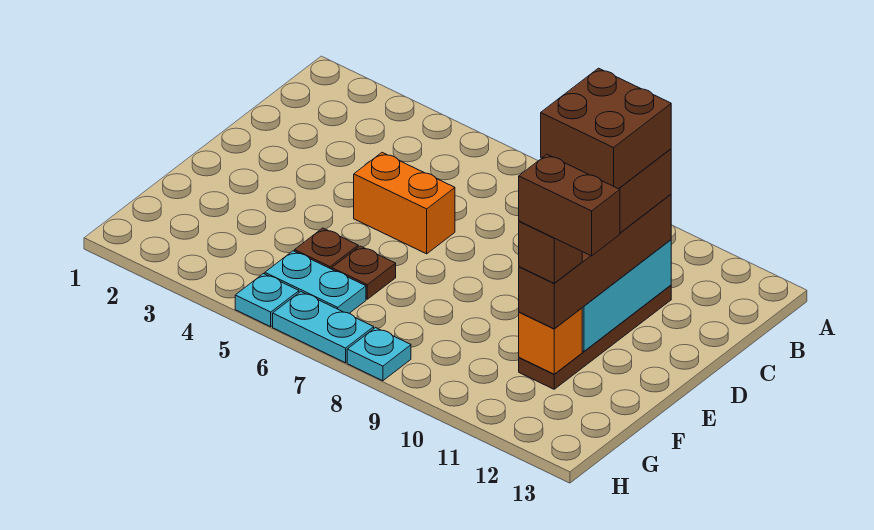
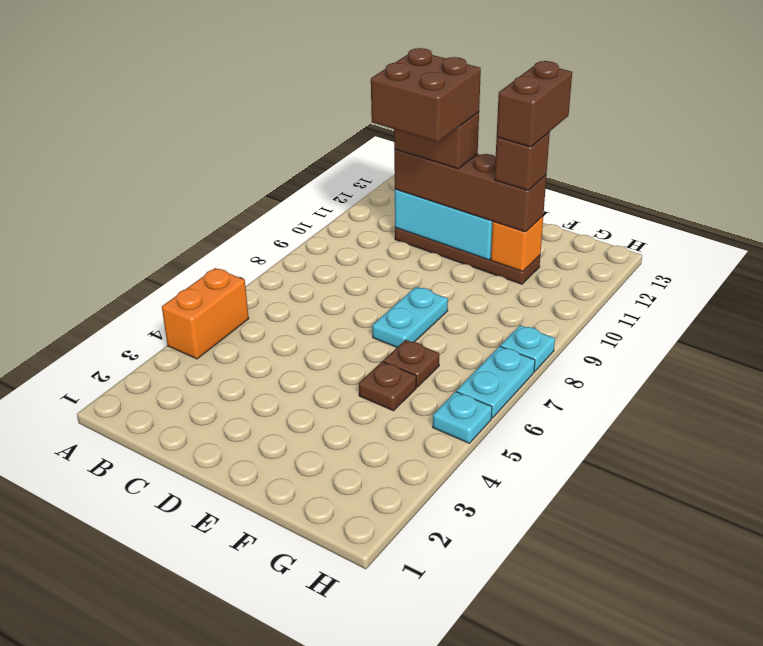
orange brick D5:D6 level 1 -> orange brick A4:A5 level 1
cyan plate G5:G6 level 1 -> cyan plate E7:E8 level 1

